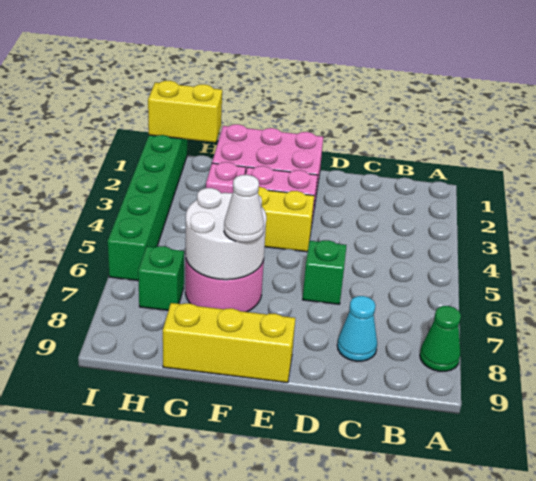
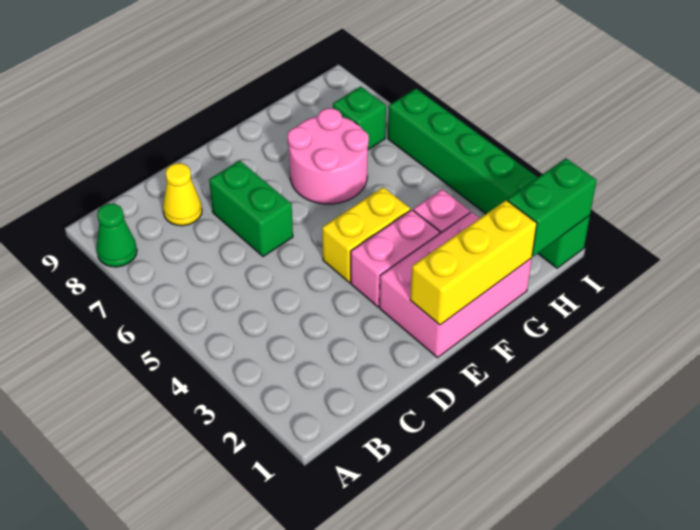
cyan cone C8 level 1 -> yellow cone C8 level 1
green brick D6 level 1 -> green brick D6:D7 level 1
yellow brick E9:G9 level 1 -> yellow brick E1:G1 level 2
white round brick F6:G7 level 2 -> none
white cone F7 level 3 -> none
yellow brick H1:I1 level 2 -> green brick H1:I1 level 2

